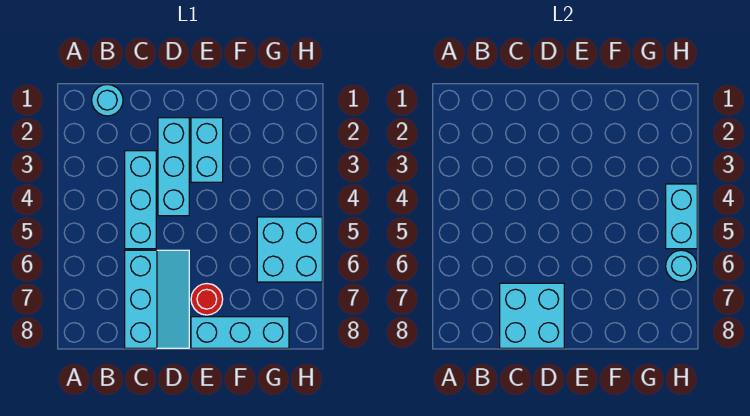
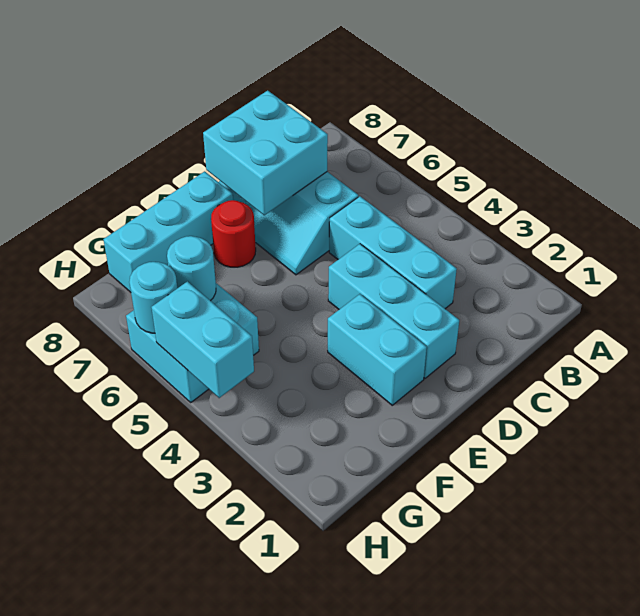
cyan round brick B1 level 1 -> cyan round brick G6 level 2

